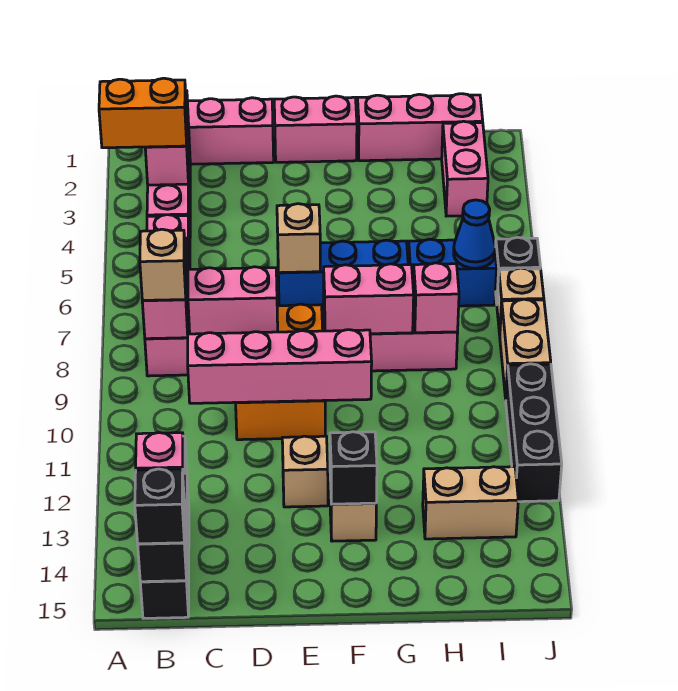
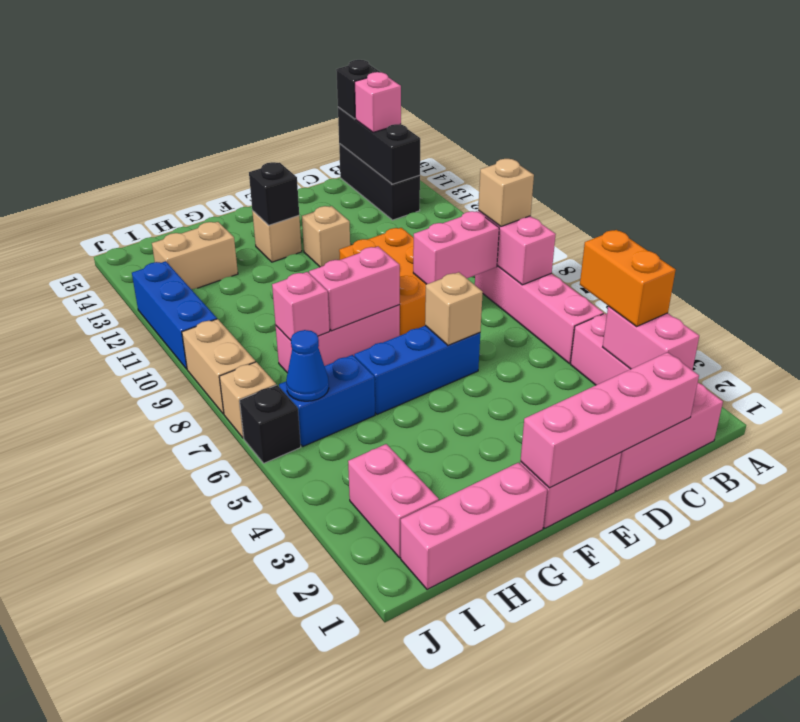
orange brick A3:B3 level 3 -> orange brick B3:B4 level 3
pink brick C10:F10 level 2 -> pink brick C1:F1 level 2
black brick J10:J12 level 1 -> blue brick J10:J12 level 1

